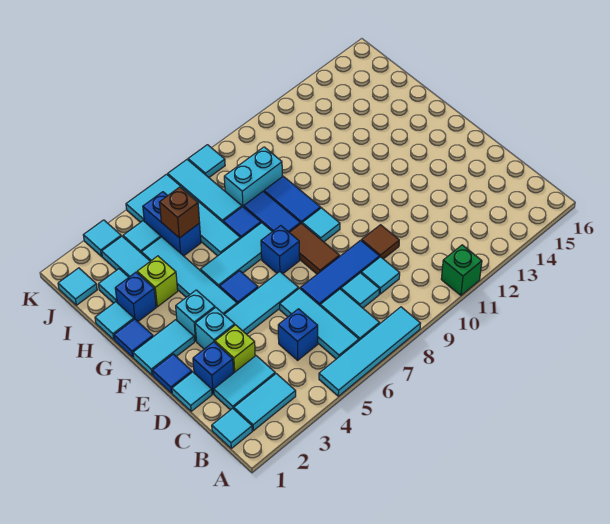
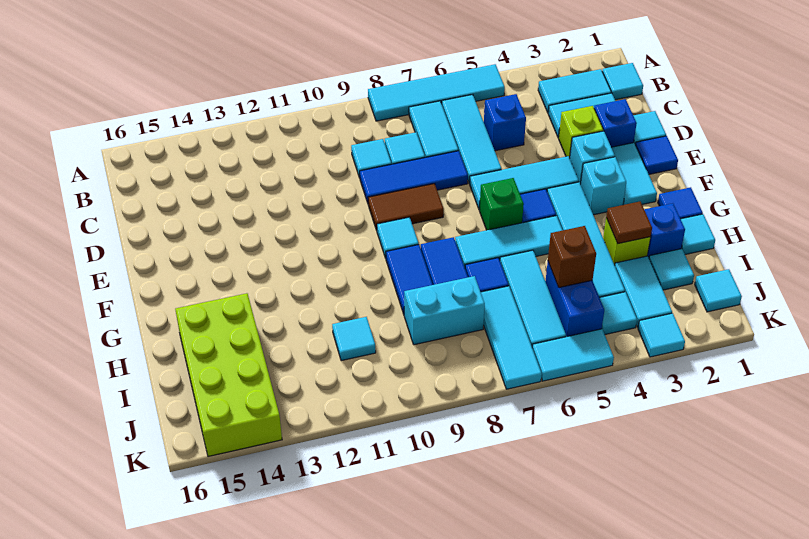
green brick A11 level 1 -> green brick F6 level 1
brown tile D10 level 1 -> brown tile H3 level 2
brown tile E8:F8 level 1 -> brown tile E8:E9 level 1
cyan tile F1:F2 level 1 -> cyan tile E2:F2 level 1
blue brick F7 level 1 -> none
none -> lime brick H14:K15 level 1
cyan tile K8 level 1 -> cyan tile I11 level 1

